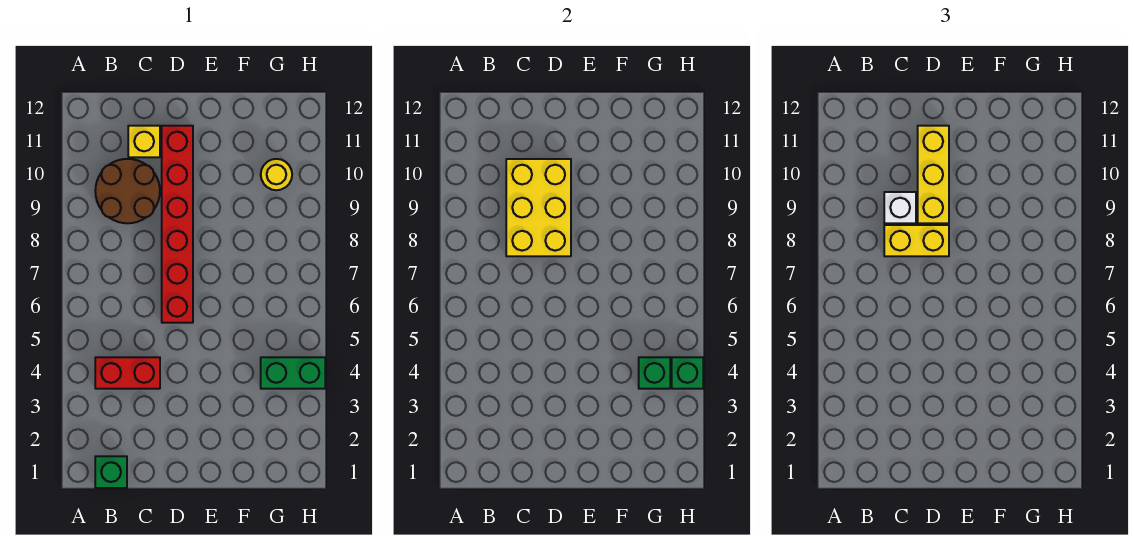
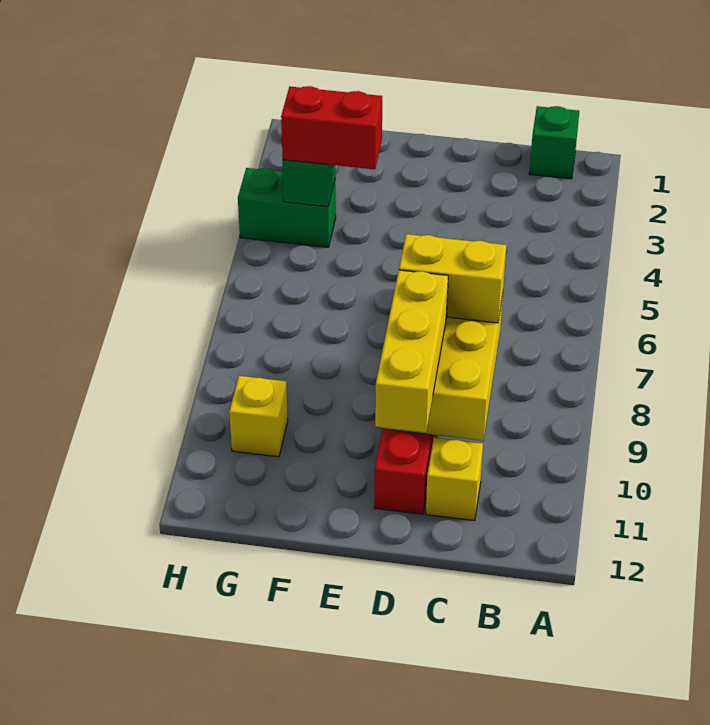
red brick B4:C4 level 1 -> red brick F4:G4 level 3
brown round brick B9:C10 level 1 -> none
white brick C9 level 3 -> none
yellow round brick G10 level 1 -> yellow brick G10 level 1
green brick H4 level 2 -> none

